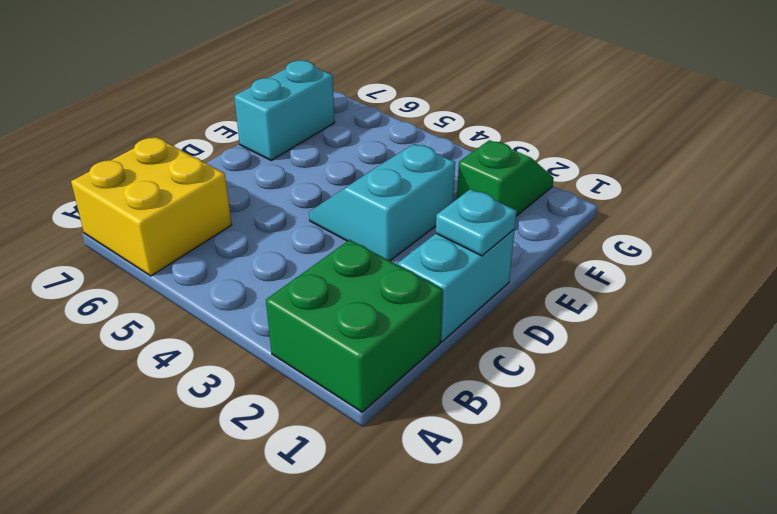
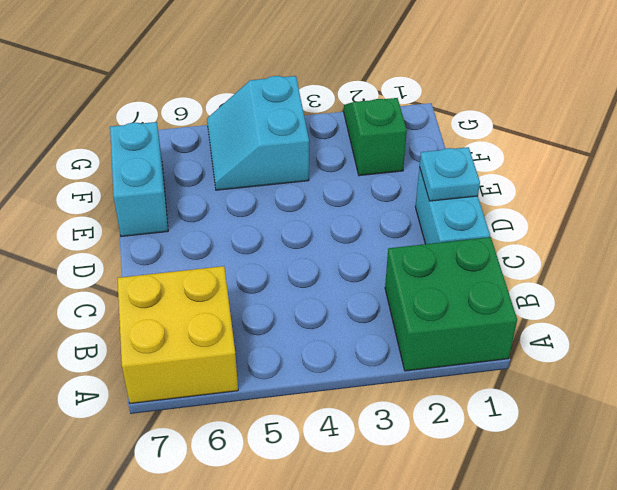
cyan slope D3:E4 level 1 top 3 -> cyan slope F4:G5 level 1 top 4

